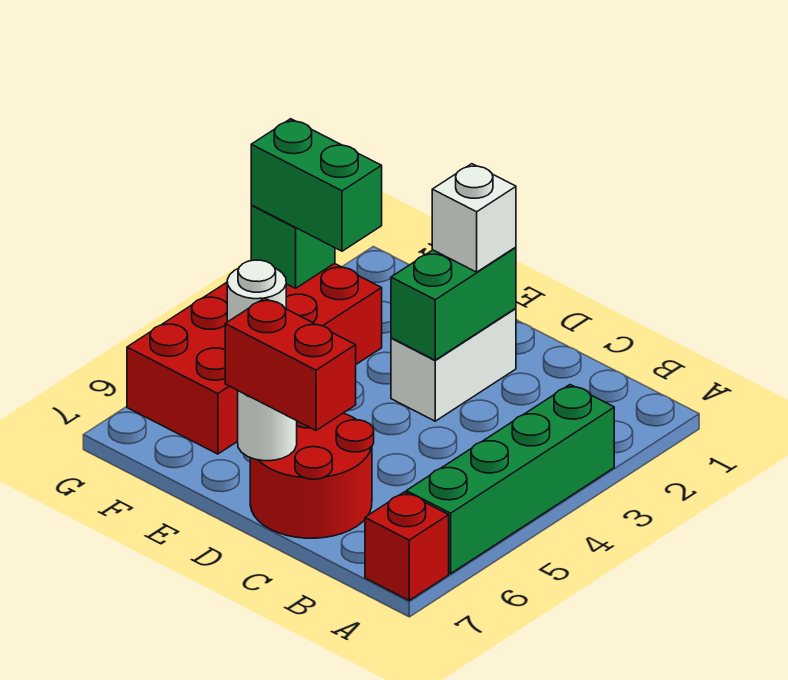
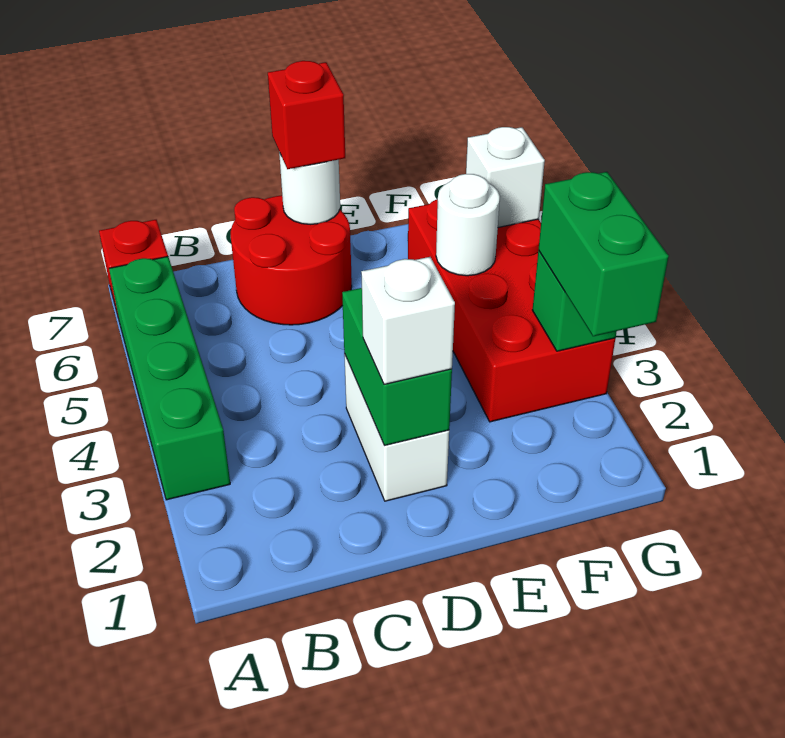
red brick C7:D7 level 3 -> red brick D7 level 3
green brick F3:G3 level 3 -> green brick G2:G3 level 3
none -> white brick G6 level 2

